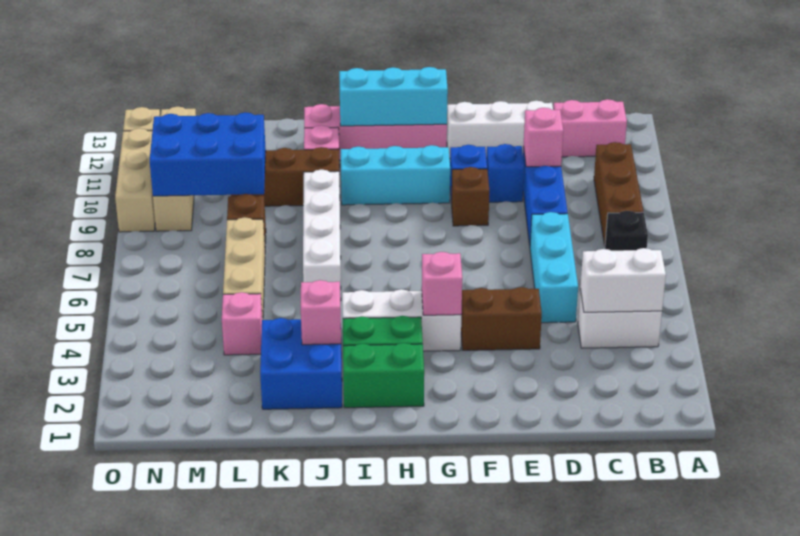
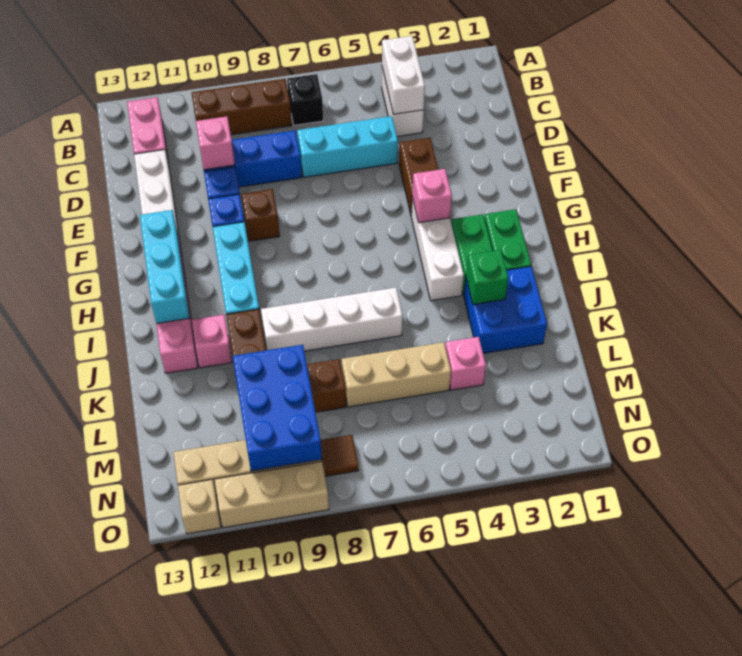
pink brick J3 level 2 -> green brick J3 level 2
none -> brown tile N8 level 1

